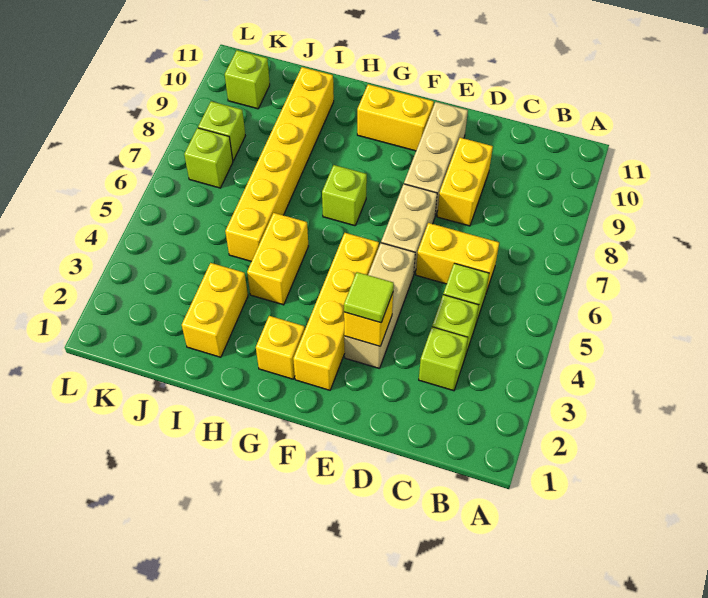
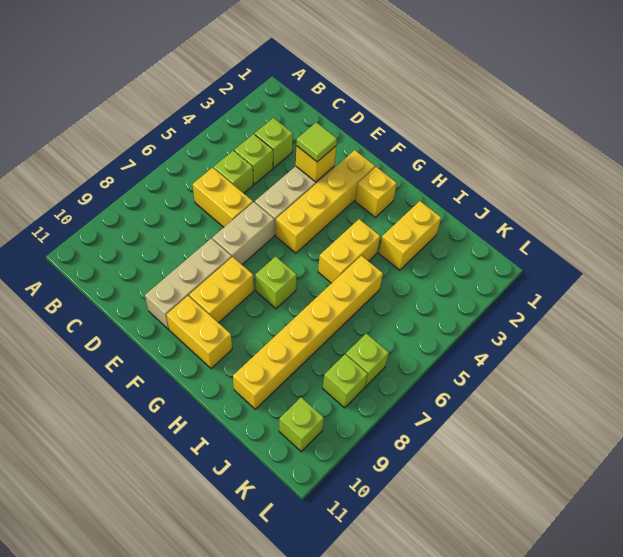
yellow brick D8:D9 level 1 -> yellow brick F8:F9 level 1

